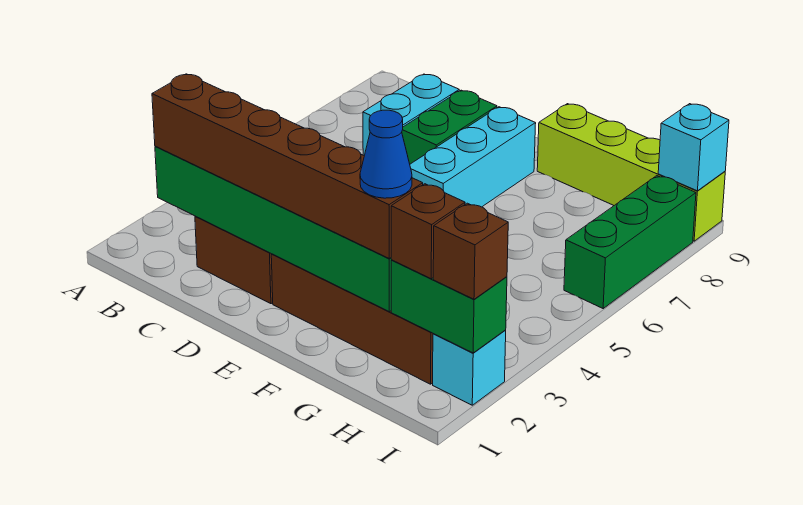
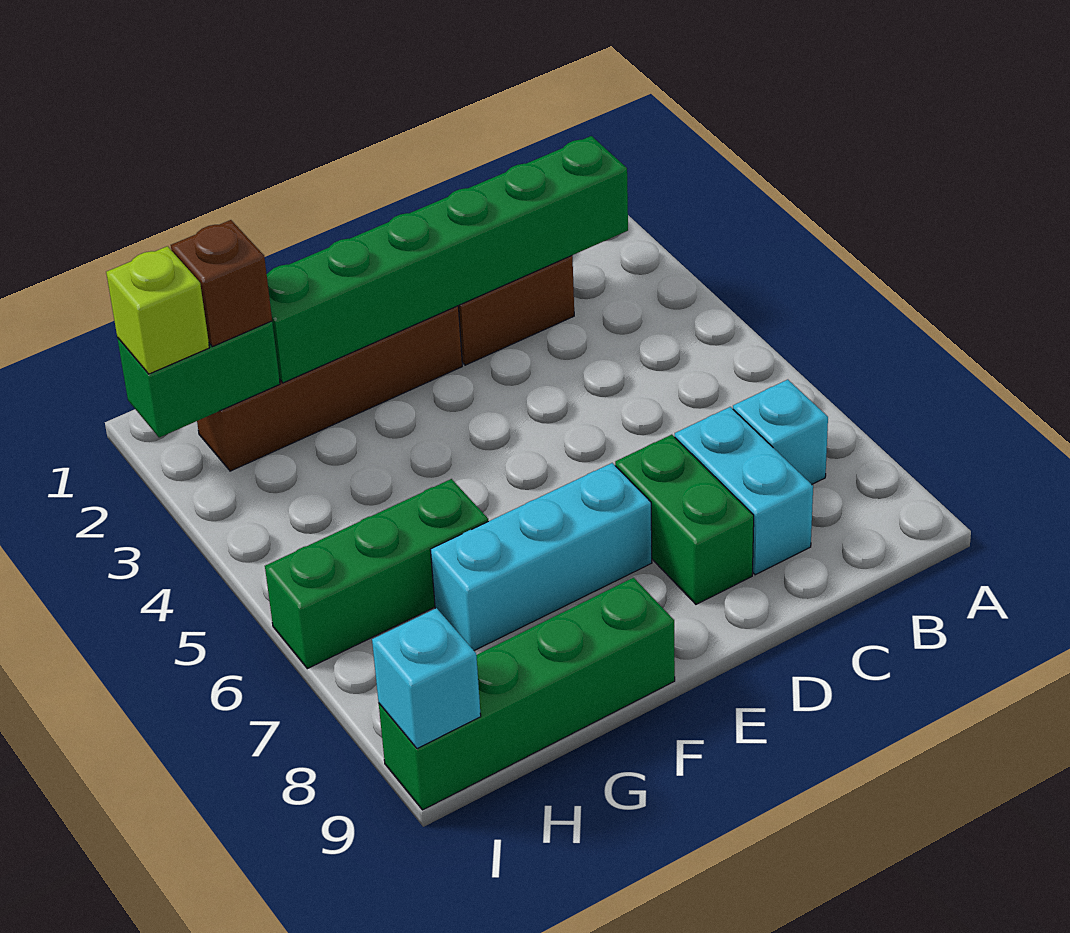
brown brick B2:G2 level 3 -> none
cyan brick E6:E8 level 1 -> cyan brick E7:G7 level 1
lime brick F9:I9 level 1 -> green brick F9:I9 level 1
blue cone G2 level 4 -> none
cyan brick I2 level 1 -> cyan brick B7 level 1
brown brick I2 level 3 -> lime brick I2 level 3
green brick I6:I8 level 1 -> green brick G6:I6 level 1

